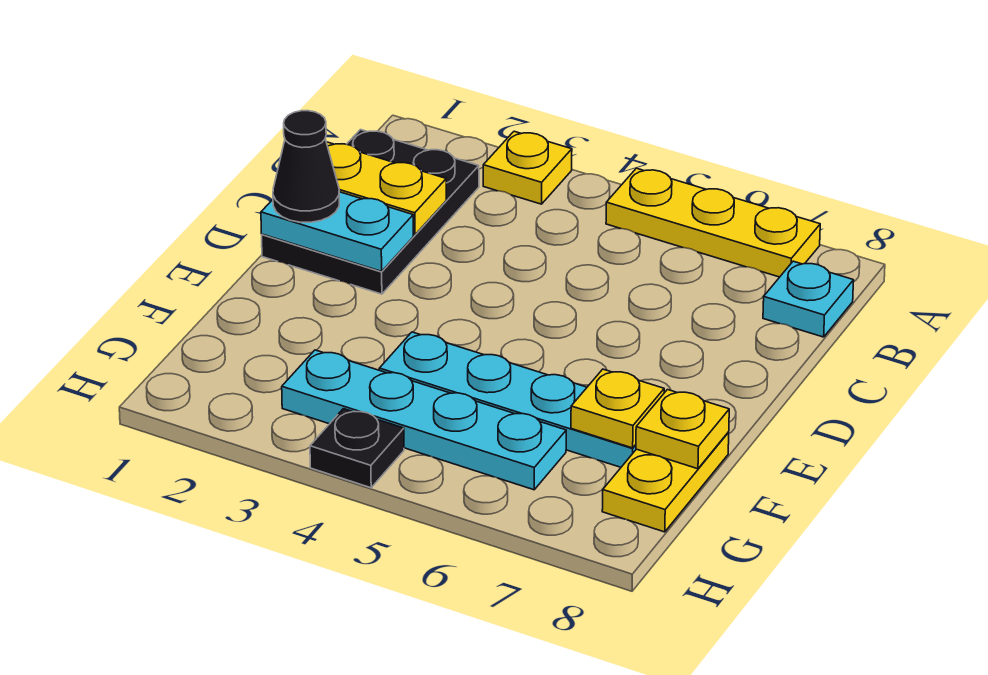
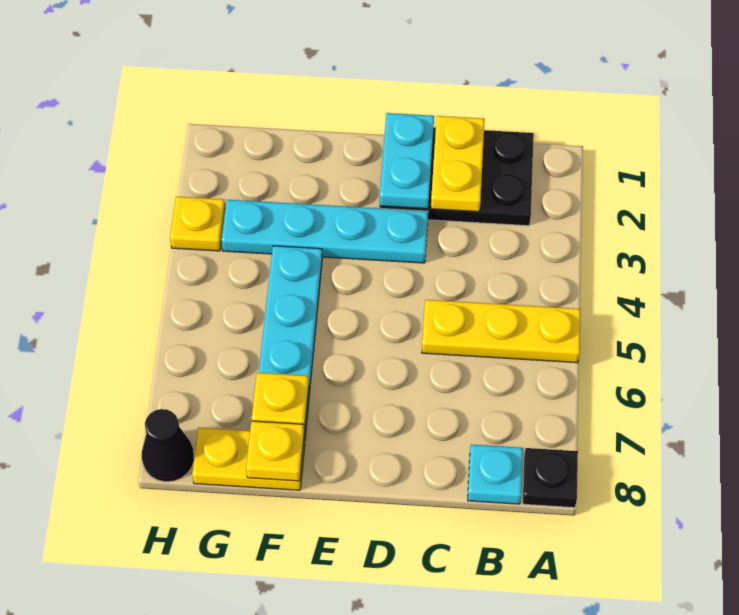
yellow plate A3 level 1 -> yellow plate H3 level 1
yellow plate A5:A7 level 1 -> yellow plate A5:C5 level 1
black cone D1 level 3 -> black cone H8 level 1
cyan plate G3:G6 level 1 -> cyan plate D3:G3 level 1
black plate H4 level 1 -> black plate A8 level 1

